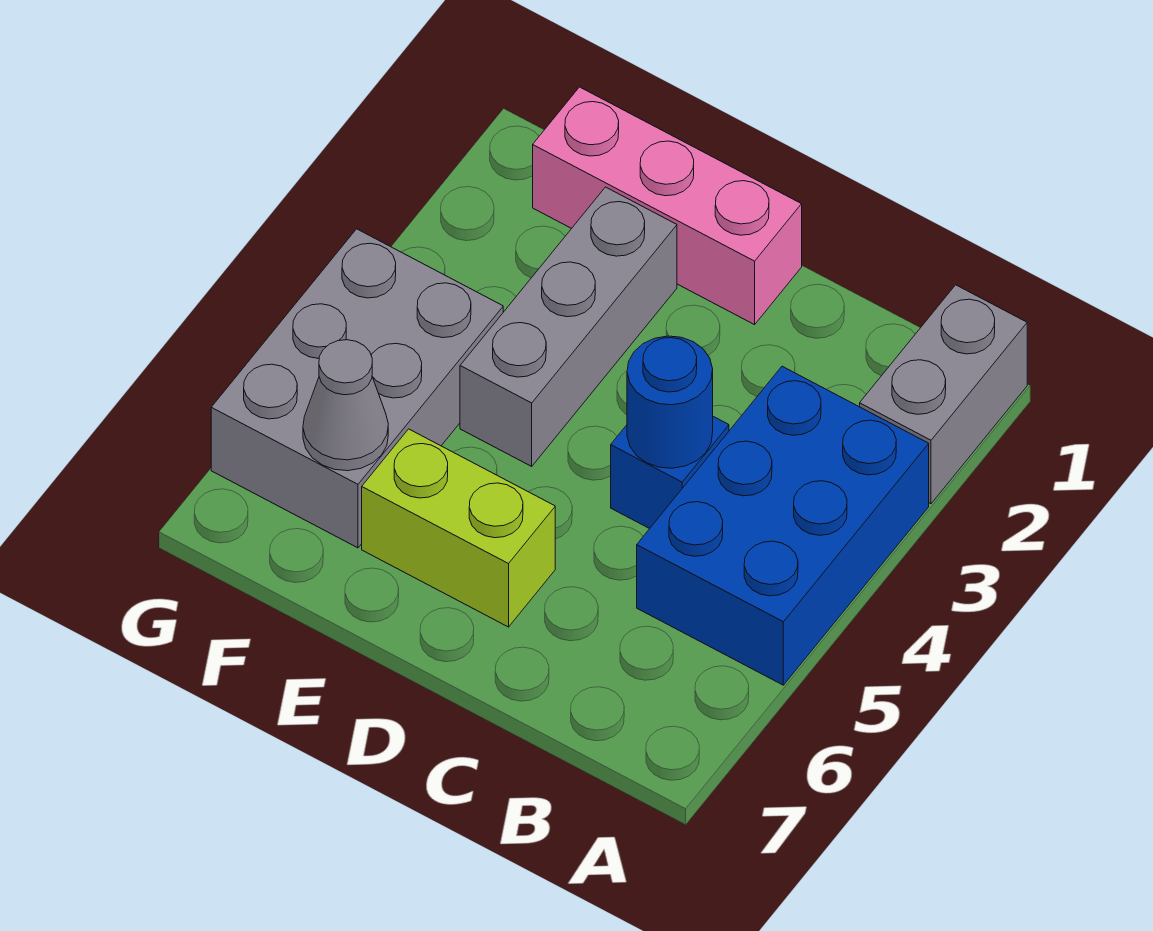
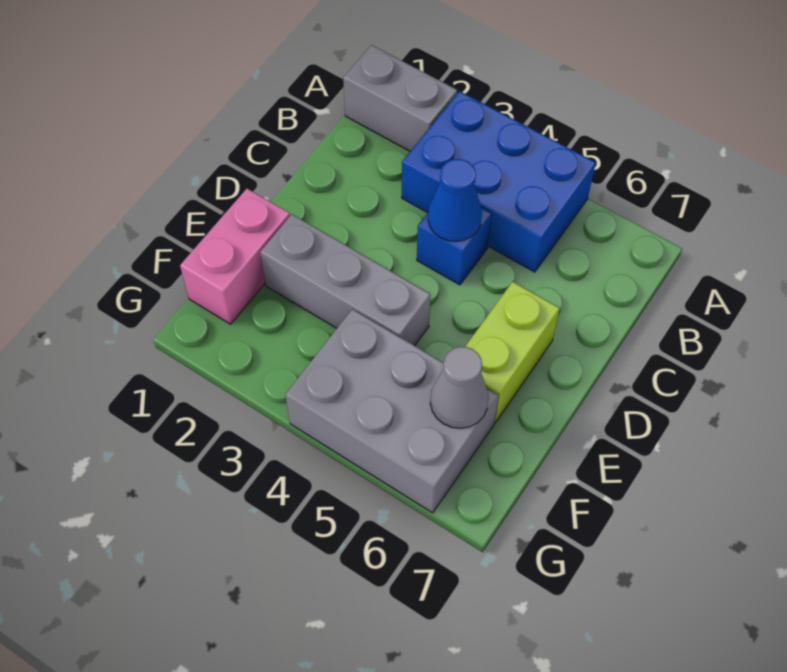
blue round brick C4 level 2 -> blue cone C4 level 2
pink brick D1:F1 level 1 -> pink brick E1:F1 level 1

